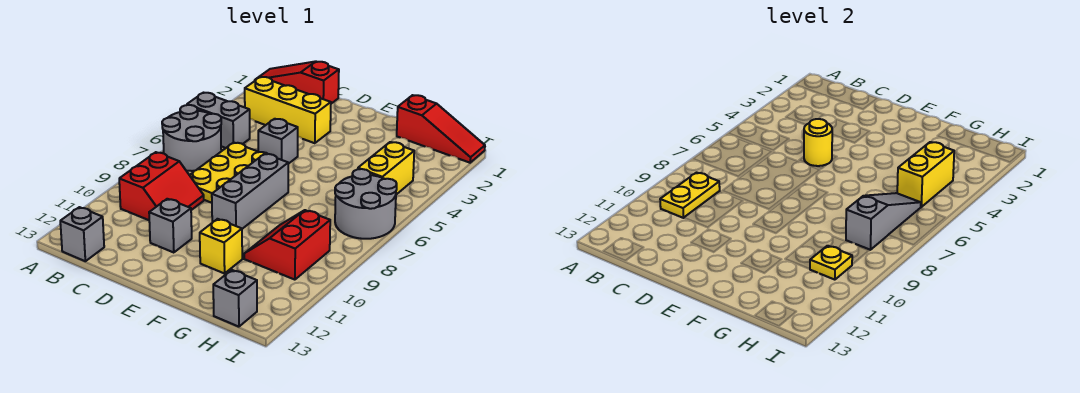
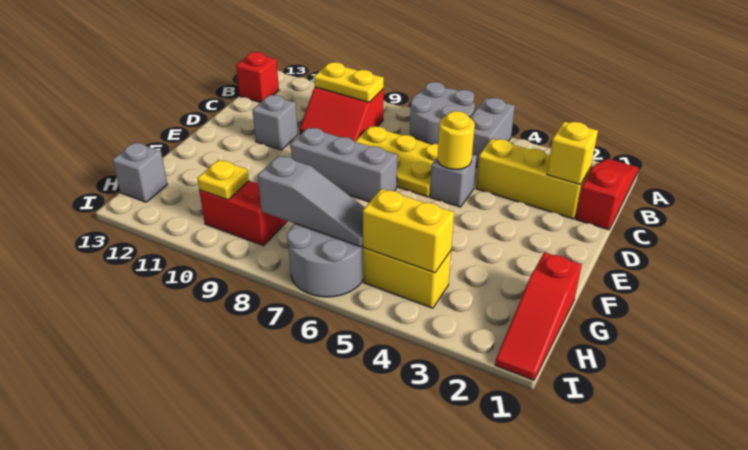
yellow brick B3:D3 level 1 -> yellow brick C2:C4 level 1
grey brick B13 level 1 -> red brick B13 level 1
yellow brick F11 level 1 -> yellow brick C2 level 2

